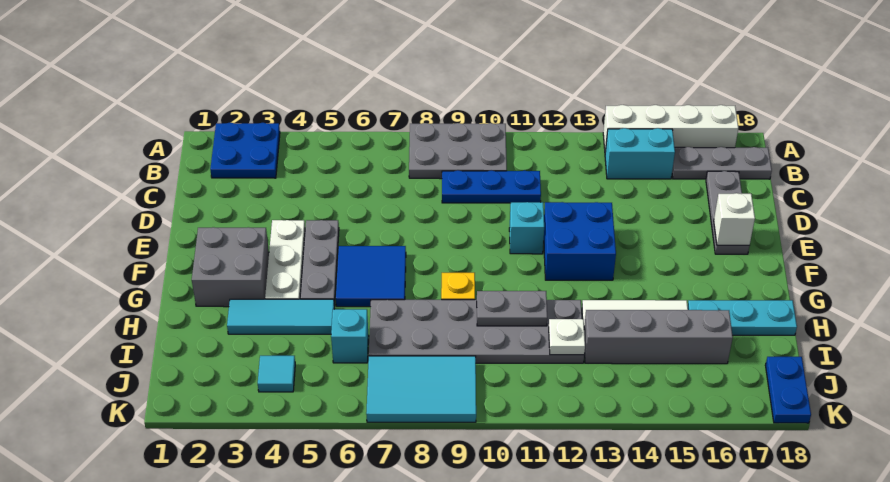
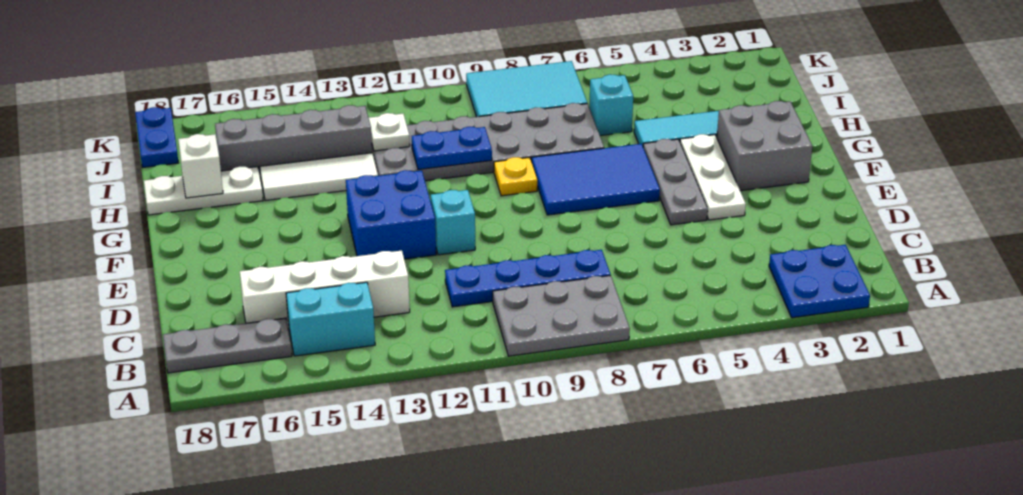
white brick A14:A17 level 1 -> white brick C13:C16 level 1
blue plate C9:C11 level 1 -> blue plate C8:C11 level 1
grey plate C17:E17 level 1 -> none
white brick E17 level 2 -> white brick H17 level 2
blue tile F6:G7 level 1 -> blue tile F6:G8 level 1
grey plate H10:H11 level 2 -> blue plate H10:H11 level 2
cyan plate H16:H18 level 1 -> white plate H16:H18 level 1
cyan tile J4 level 1 -> none

